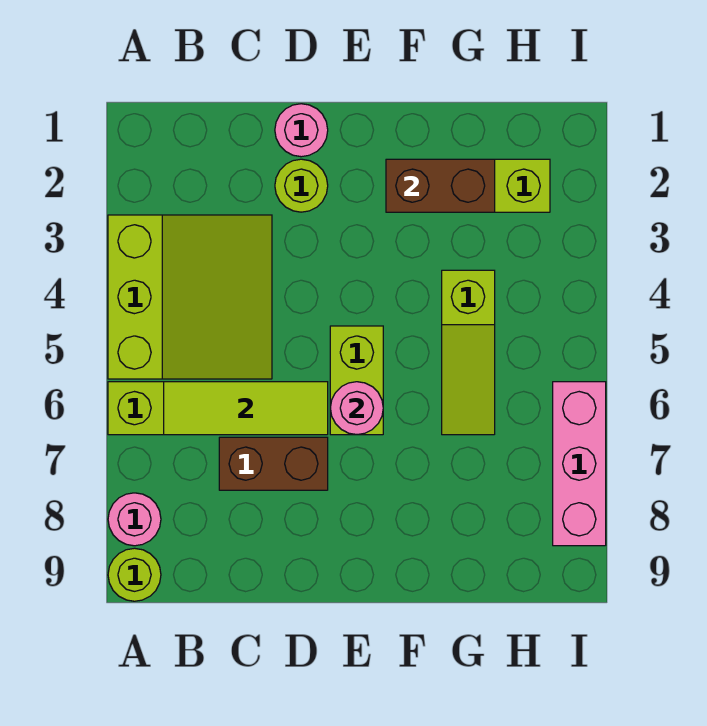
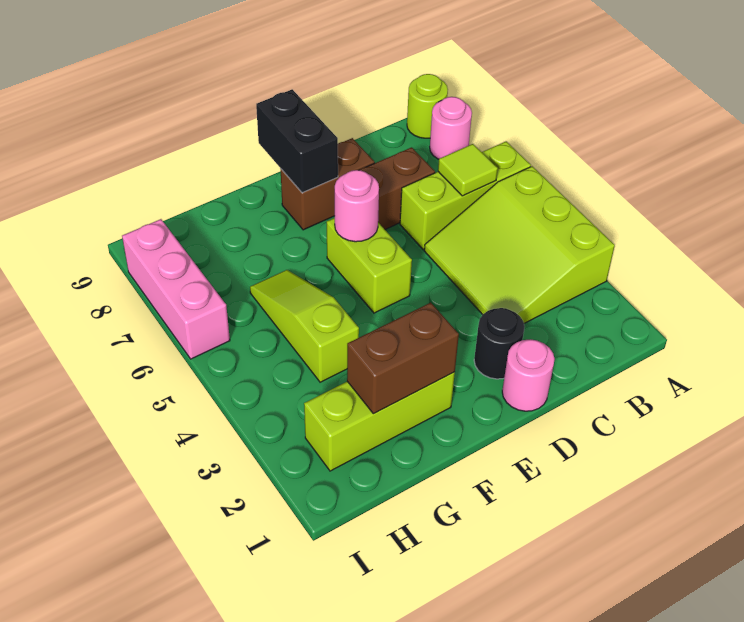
lime tile B6:D6 level 2 -> lime tile B6 level 2
lime round brick D2 level 1 -> black round brick D2 level 1
none -> brown brick D8:E8 level 1
none -> black brick E8:E9 level 2

